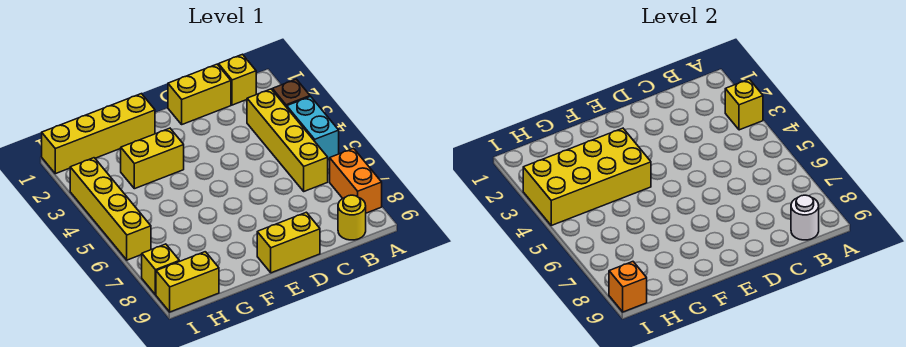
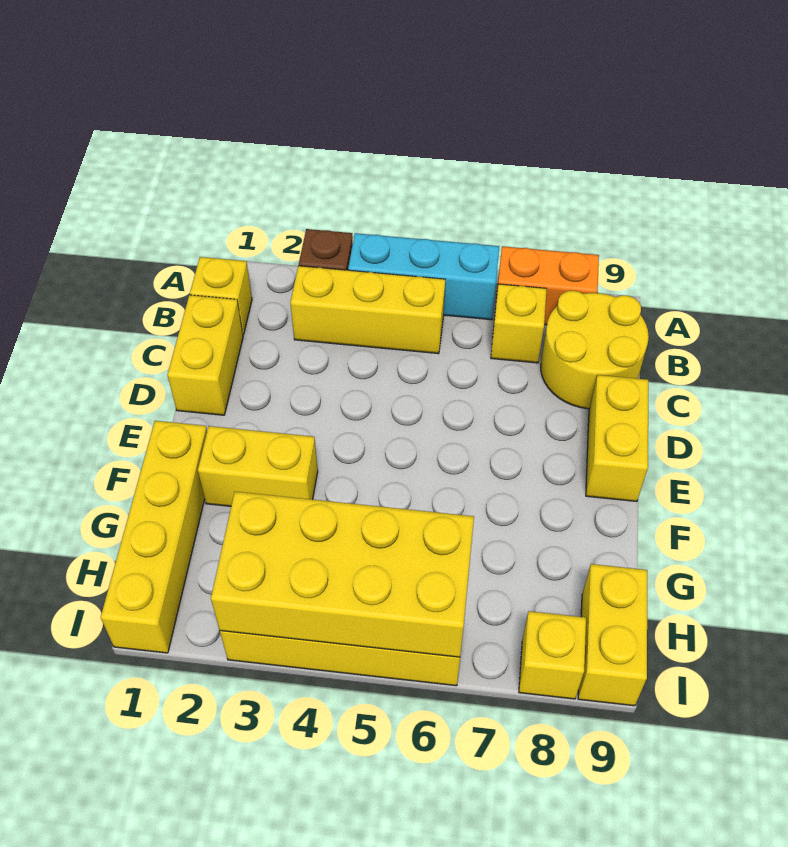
yellow brick A3 level 2 -> yellow brick B7 level 1
cyan brick A4:A5 level 1 -> cyan brick A4:A6 level 1
yellow brick B3:B6 level 1 -> yellow brick B3:B5 level 1
yellow round brick B9 level 1 -> yellow round brick B8:C9 level 1
white round brick B9 level 2 -> none
yellow brick F3:G3 level 1 -> yellow brick F2:F3 level 1
yellow brick F3:I4 level 2 -> yellow brick H3:I6 level 2
orange brick I9 level 2 -> none

